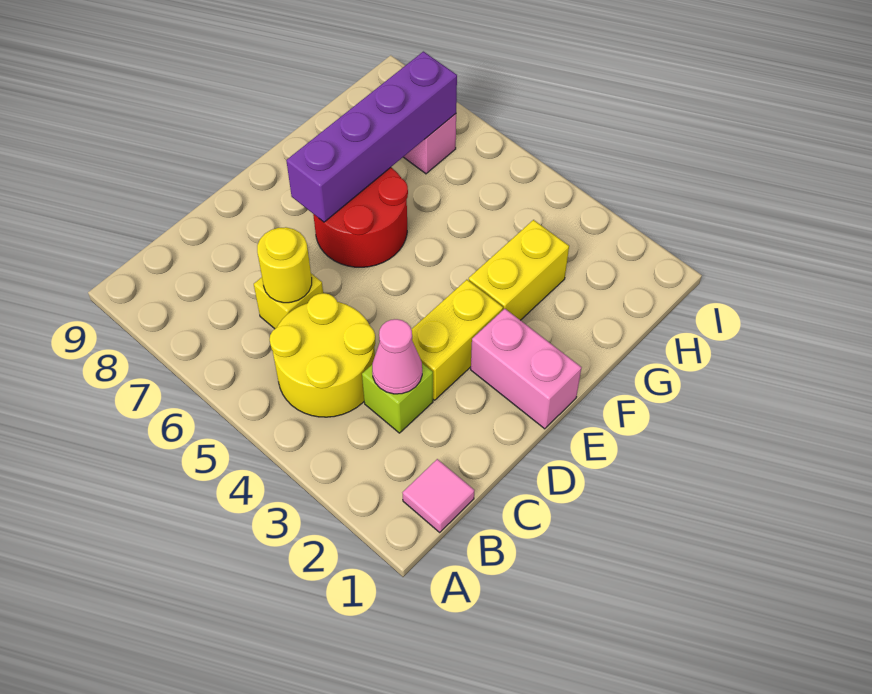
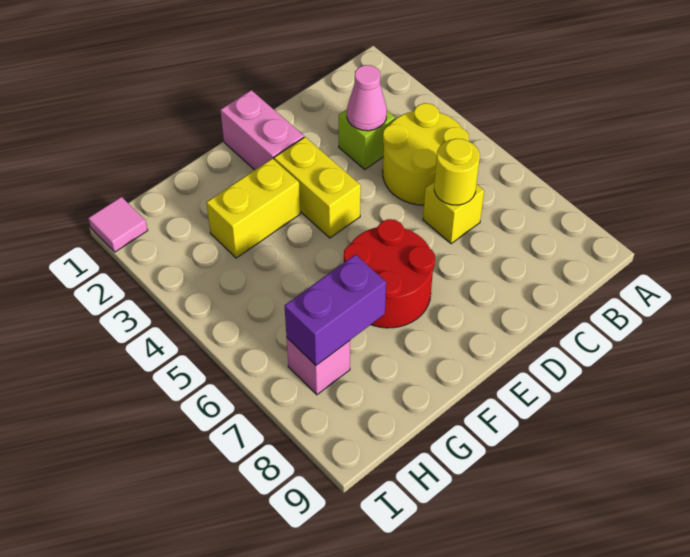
pink tile B1 level 1 -> pink tile I1 level 1
yellow brick D3:E3 level 1 -> yellow brick E3:E4 level 1
purple brick E7:H7 level 2 -> purple brick G7:H7 level 2

